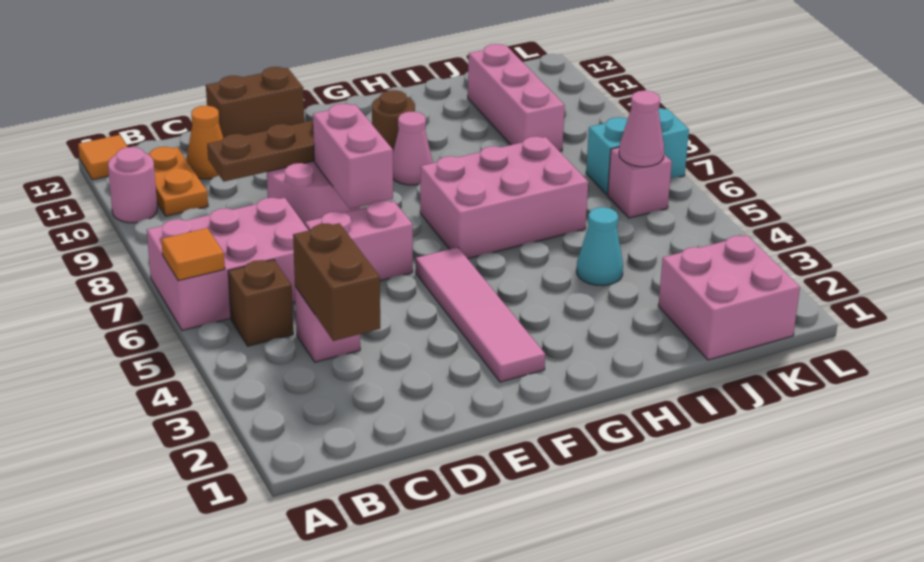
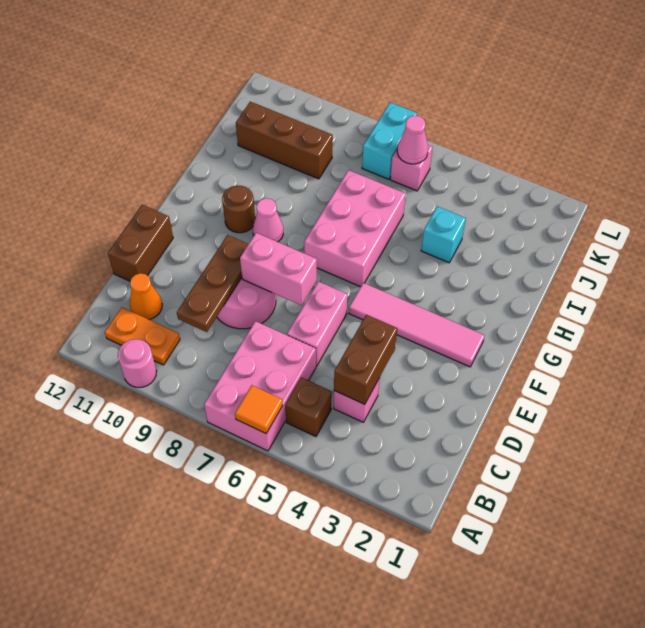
orange tile A12 level 1 -> none
brown brick C3:C4 level 2 -> brown brick C4:D4 level 2
cyan cone I4 level 1 -> cyan brick I4 level 1
pink brick J1:K2 level 1 -> none
pink brick J9:J11 level 1 -> brown brick J9:J11 level 1

